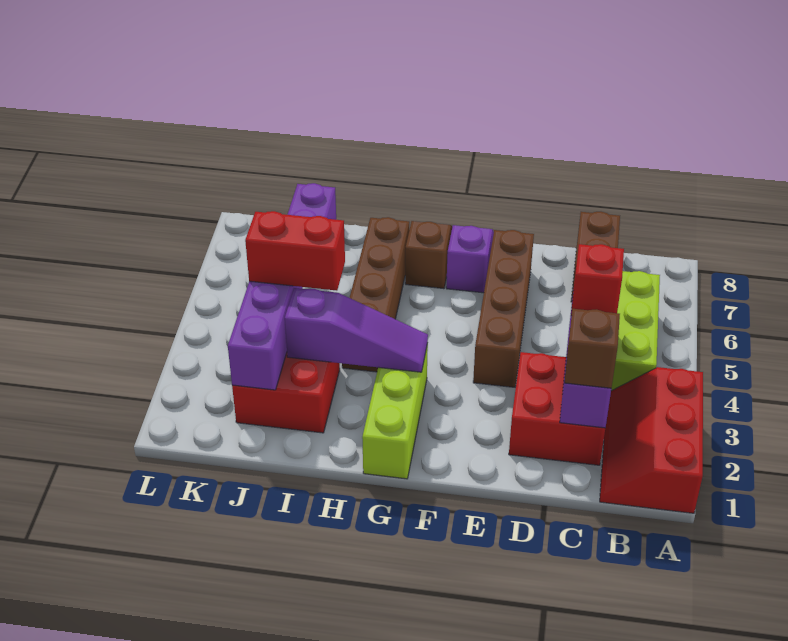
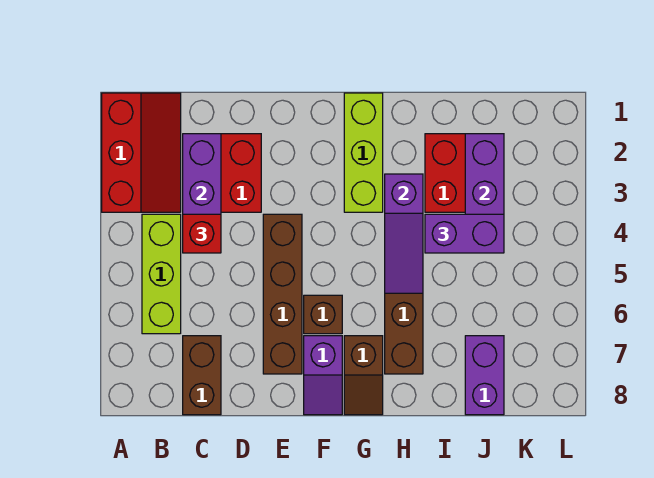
brown brick C2 level 3 -> brown brick F6 level 1
purple slope G3:I3 level 2 top I -> purple slope H3:H5 level 2 top 3
red brick I4:J4 level 3 -> purple brick I4:J4 level 3

